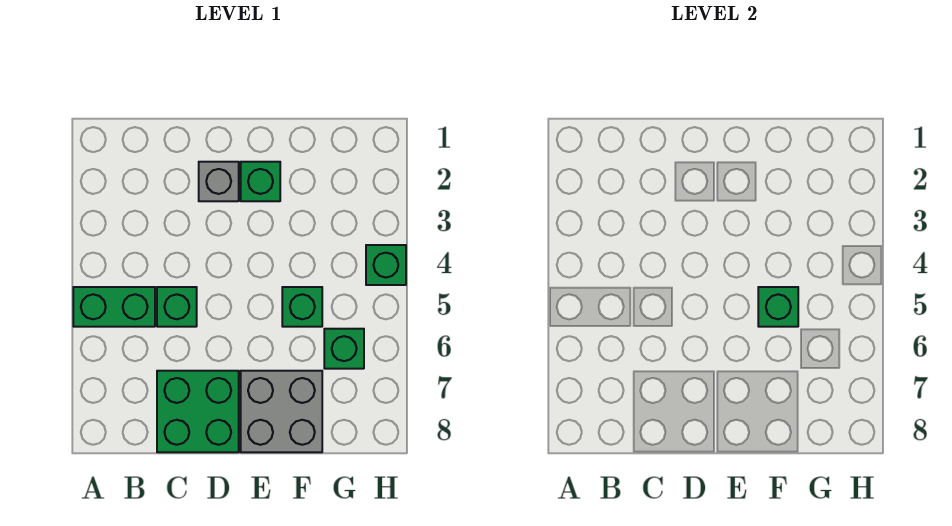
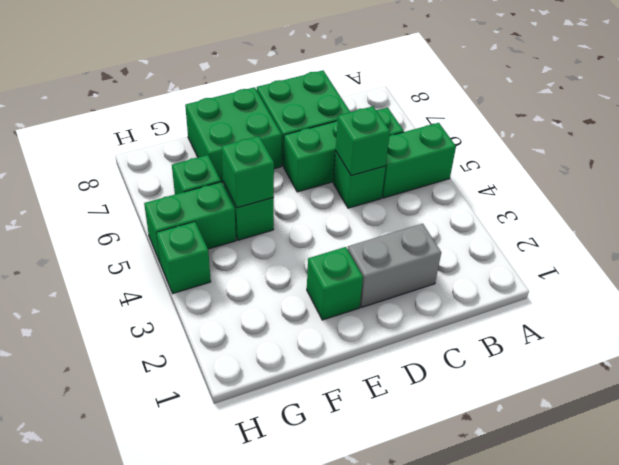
none -> green brick B6:D6 level 1
none -> green brick C5 level 2
grey brick D2 level 1 -> grey brick C2:D2 level 1
grey brick E7:F8 level 1 -> green brick E7:F8 level 1
none -> green brick G5:H5 level 1

